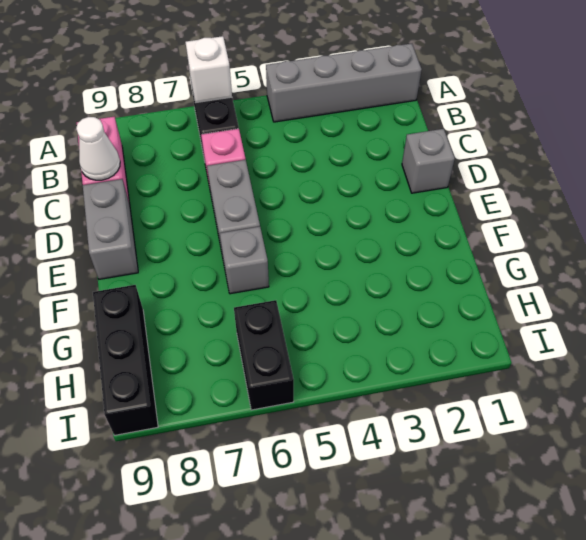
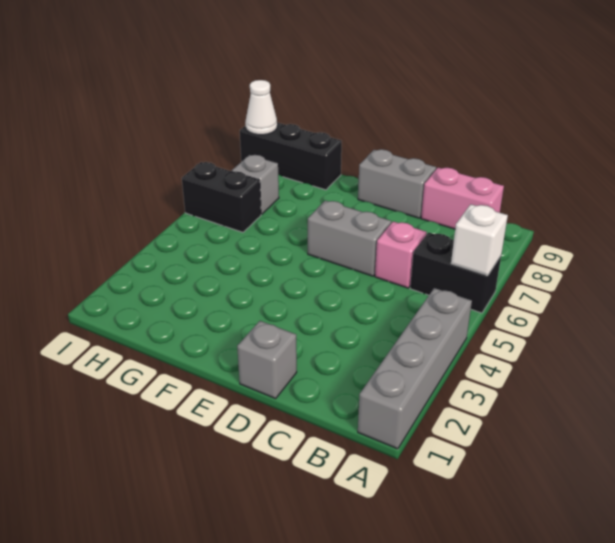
white cone C9 level 2 -> white cone I9 level 2
grey brick F6 level 1 -> grey brick H7 level 1

